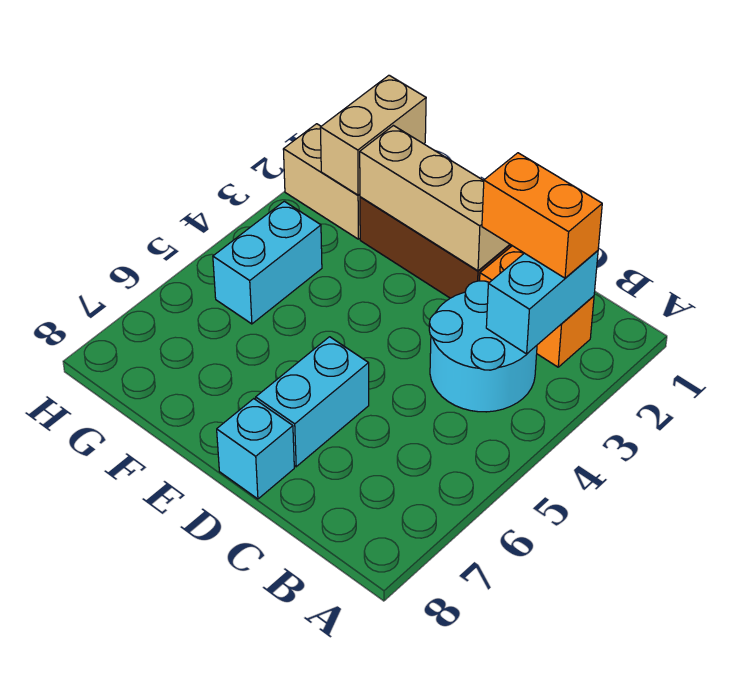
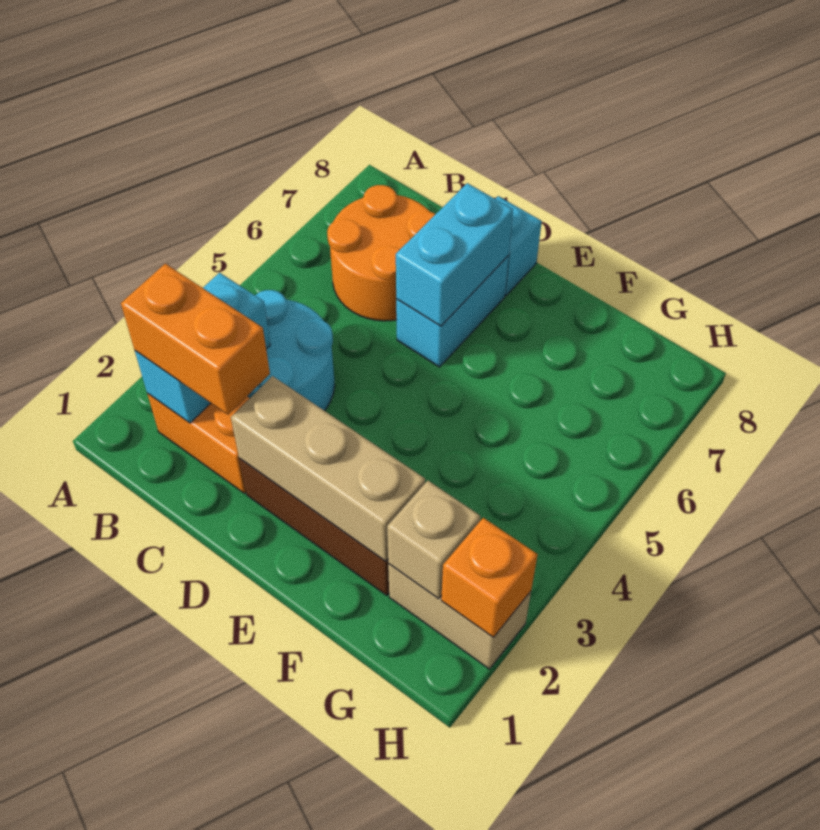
none -> orange round brick B6:C7 level 1
tan brick G1:G2 level 2 -> tan brick G2 level 2
cyan brick G4:G5 level 1 -> cyan brick D6:D7 level 2
none -> orange brick H2 level 2

